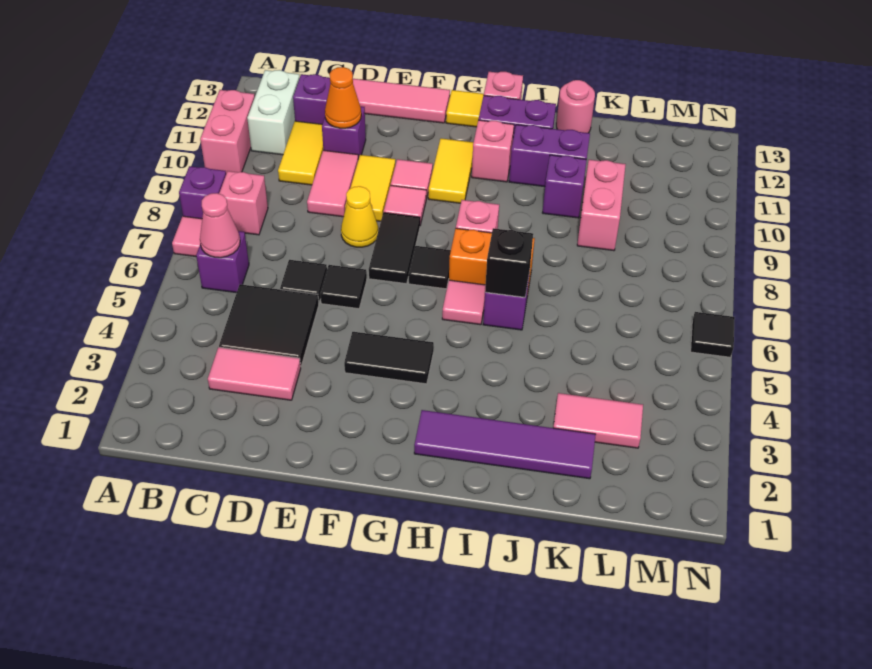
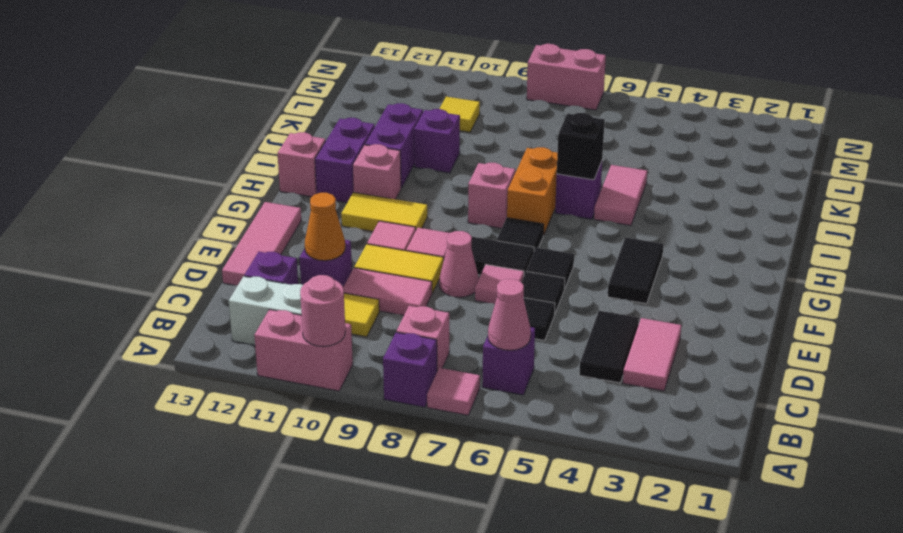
black tile C4:D5 level 1 -> black tile C4:D4 level 1
yellow cone E8 level 1 -> pink cone E8 level 1
yellow tile G13 level 1 -> yellow tile L10 level 1
purple tile H2:K2 level 1 -> none
pink tile H6 level 1 -> pink tile E7 level 1
pink round brick J13 level 1 -> pink round brick A10 level 2
pink tile K3:L3 level 1 -> pink tile I5:J5 level 1
pink brick K9:K10 level 1 -> pink brick N7:N8 level 1
black tile N6 level 1 -> black tile F6 level 1

